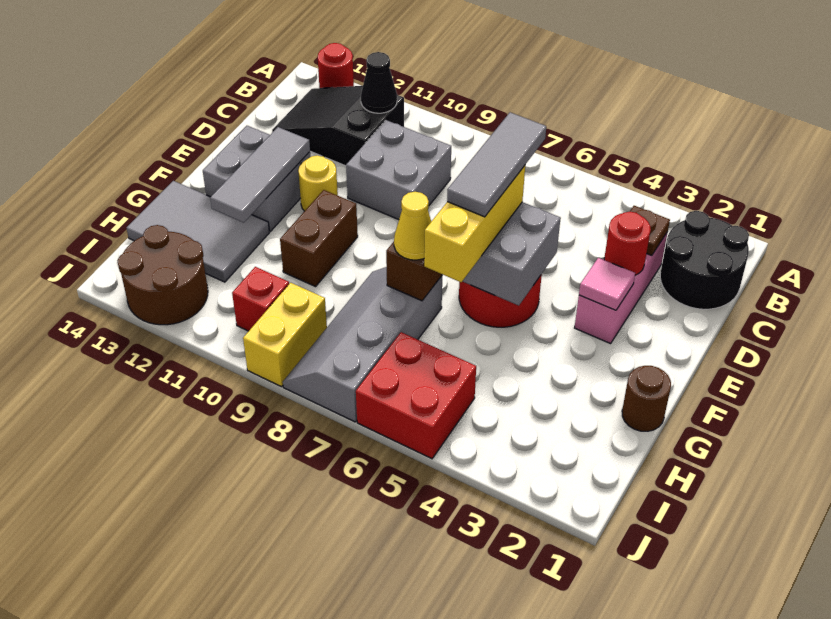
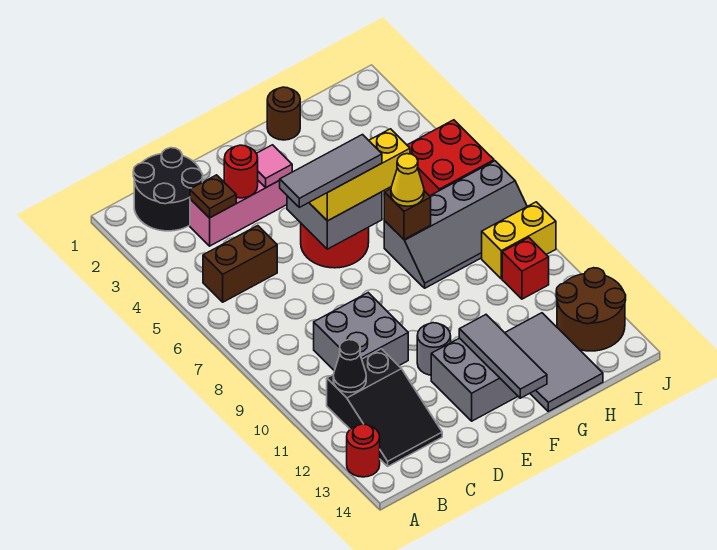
yellow round brick E11 level 1 -> grey round brick E11 level 1
grey tile E12:G12 level 2 -> grey tile F12:F14 level 2
brown brick F10:G10 level 1 -> brown brick B5:C5 level 1

